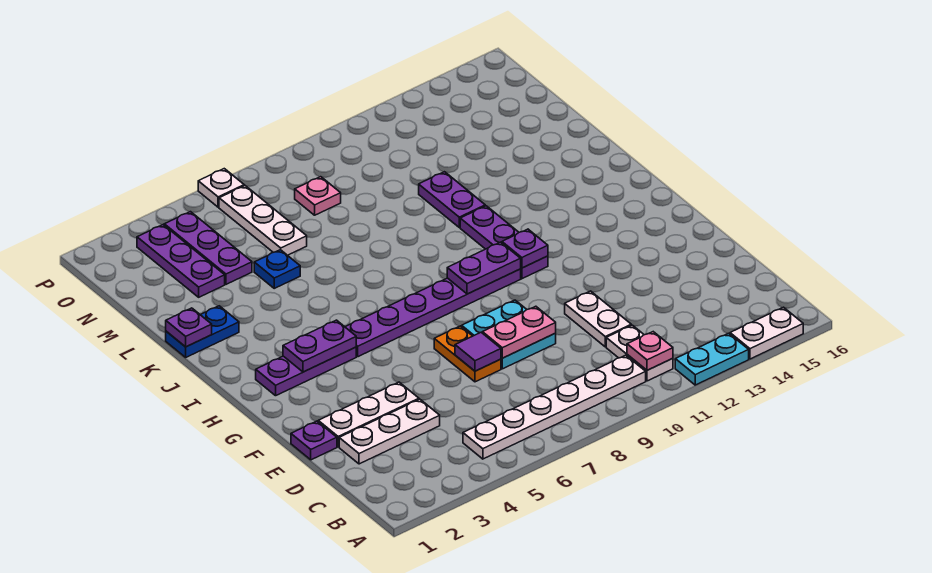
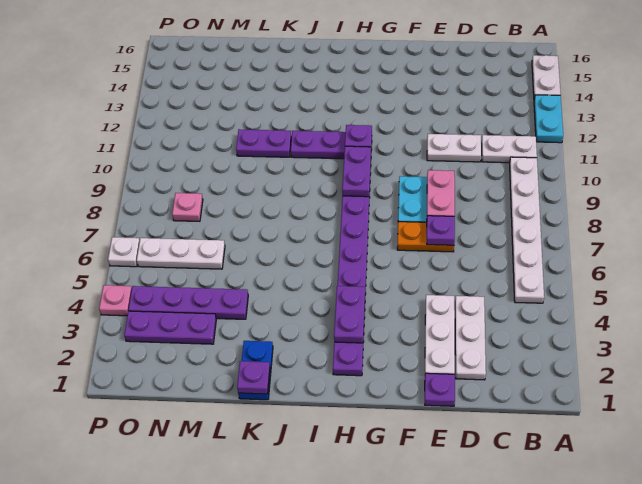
pink plate B11 level 2 -> pink plate P4 level 1
purple tile E7 level 2 -> purple plate E7 level 2
blue plate L5 level 1 -> none
purple plate M4:O4 level 1 -> purple plate L4:O4 level 1

